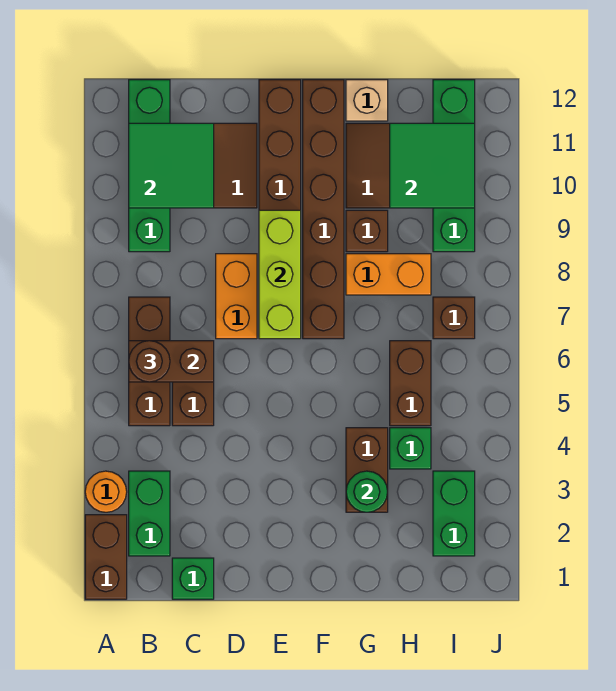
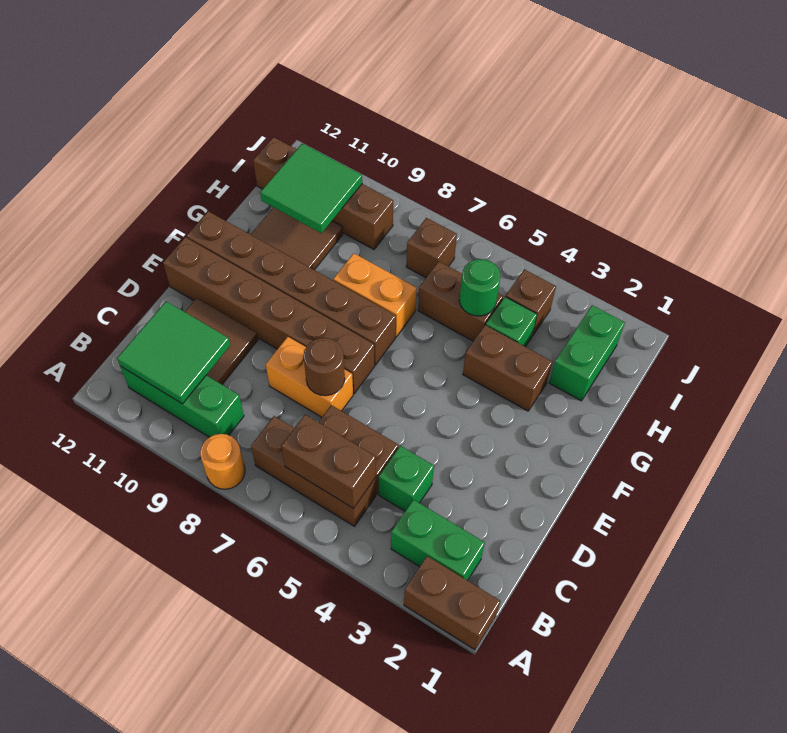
orange round brick A3 level 1 -> orange round brick A8 level 1
brown brick B6:C6 level 2 -> brown brick B5:B6 level 2
brown round brick B6 level 3 -> brown round brick D7 level 2
green brick B9:B12 level 1 -> green brick B9:B11 level 1
green brick C1 level 1 -> green brick C4 level 1
lime brick E7:E9 level 2 -> none
green round brick G3 level 2 -> green round brick H5 level 2
orange brick G8:H8 level 1 -> orange brick G7:G8 level 1
brown brick G9 level 1 -> brown brick I4 level 1
tan brick G12 level 1 -> none
green brick I2:I3 level 1 -> green brick H2:I2 level 1
green brick I9:I12 level 1 -> brown brick I9:I12 level 1

